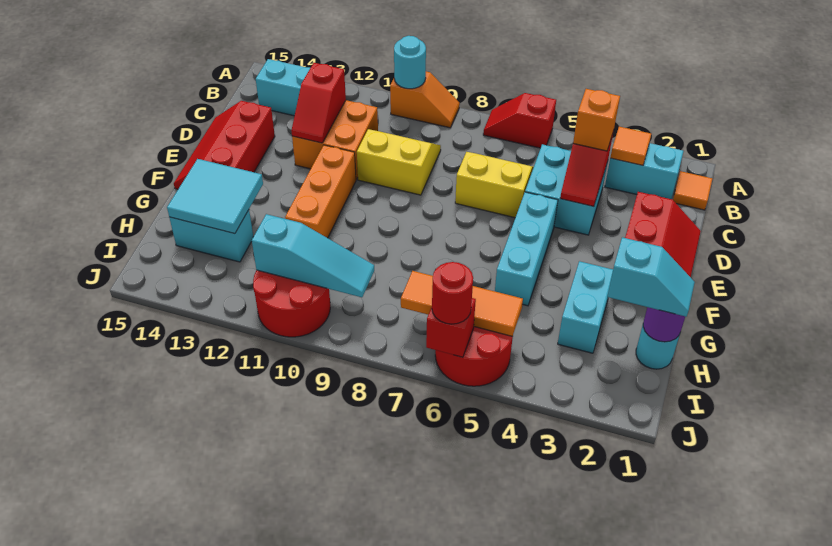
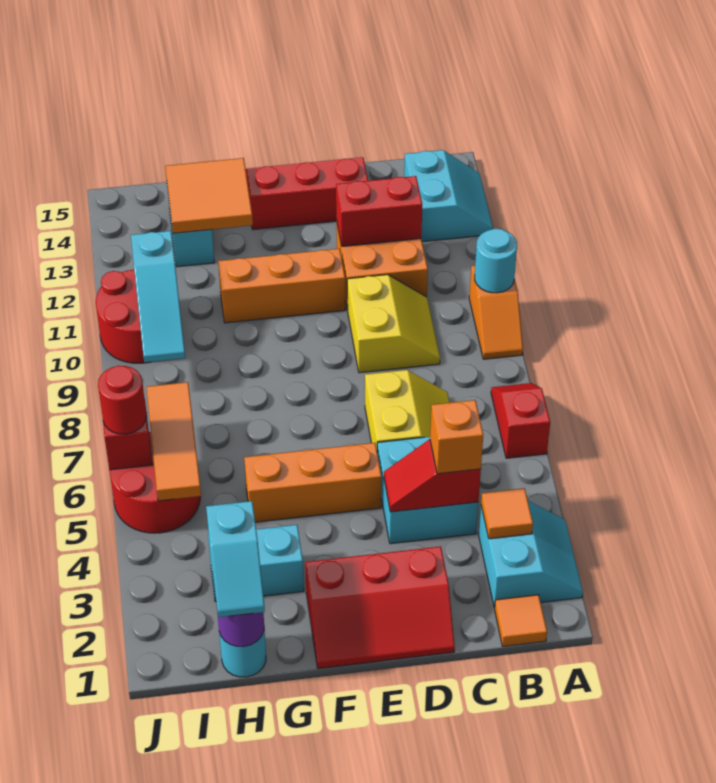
red slope C12:D12 level 2 top C -> red brick C12:D12 level 2
cyan brick E5:G5 level 1 -> orange brick E5:G5 level 1
cyan tile G13:H14 level 2 -> orange tile G13:H14 level 2

